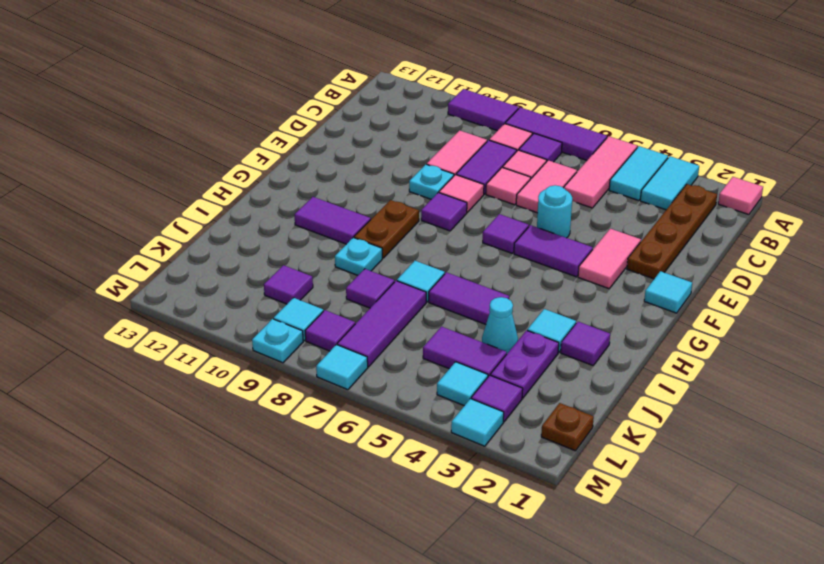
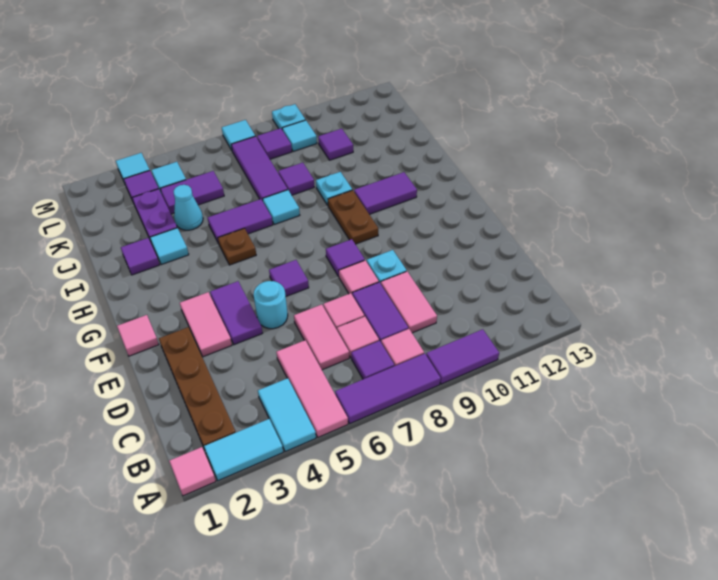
cyan tile A3:B3 level 1 -> cyan tile A2:A3 level 1
cyan tile F1 level 1 -> pink tile F1 level 1
purple tile F4:F5 level 1 -> purple tile E4:F4 level 1
brown plate L1 level 1 -> brown plate H5 level 1

